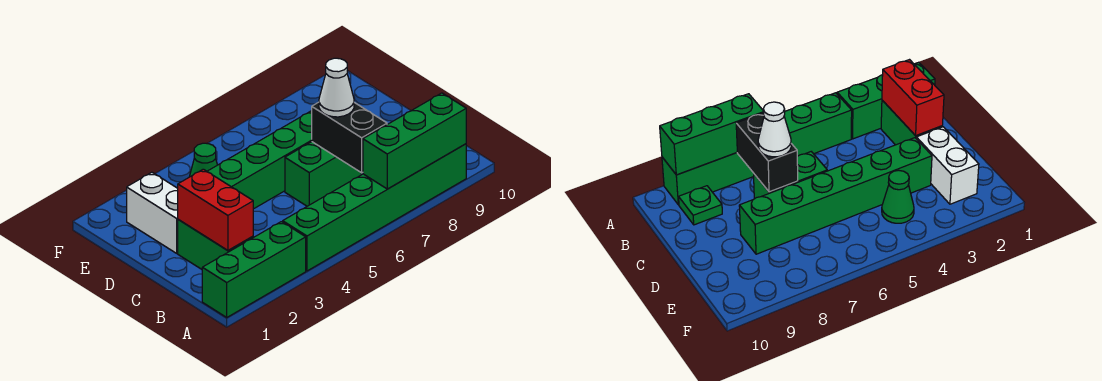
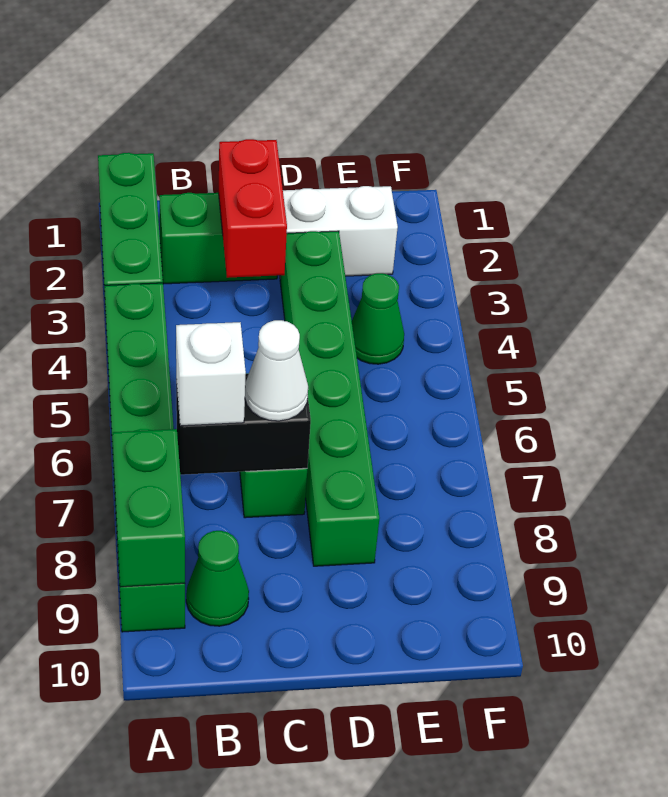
green brick A7:A9 level 2 -> green brick A8:A9 level 2
red brick B2:C2 level 2 -> red brick C2:C3 level 2
none -> white brick B7 level 3
green plate B9 level 1 -> green cone B9 level 1

